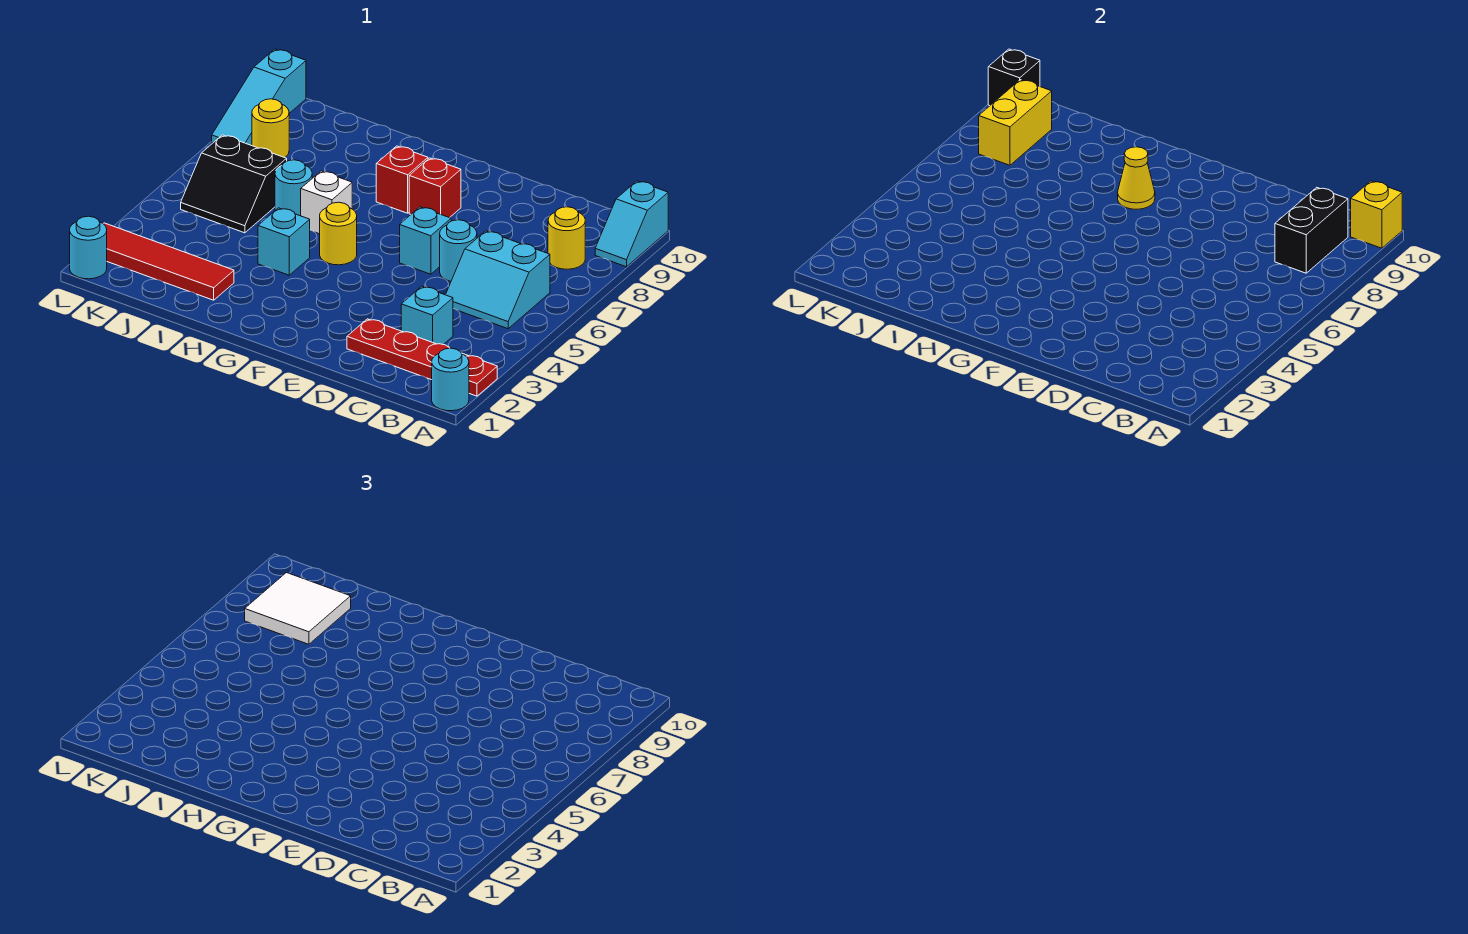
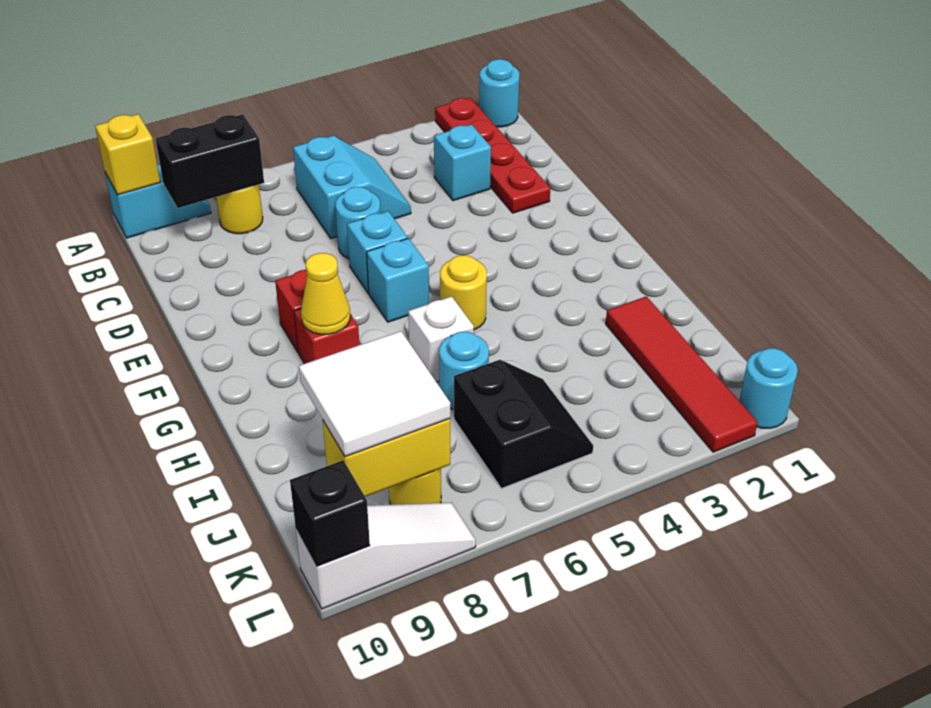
cyan brick H4 level 1 -> cyan brick F6 level 1
cyan slope L8:L10 level 1 top 10 -> white slope L8:L10 level 1 top 10

